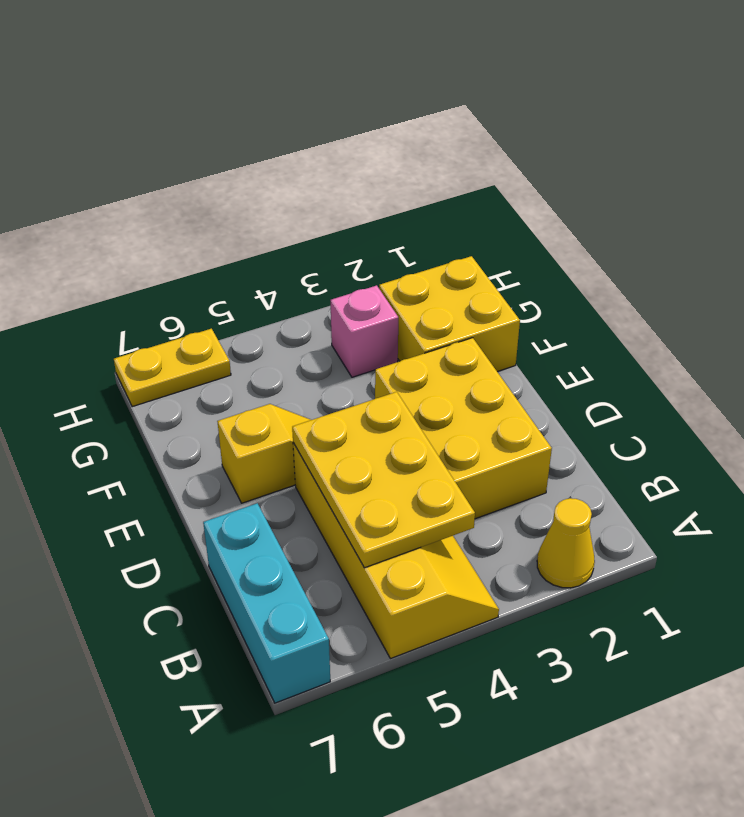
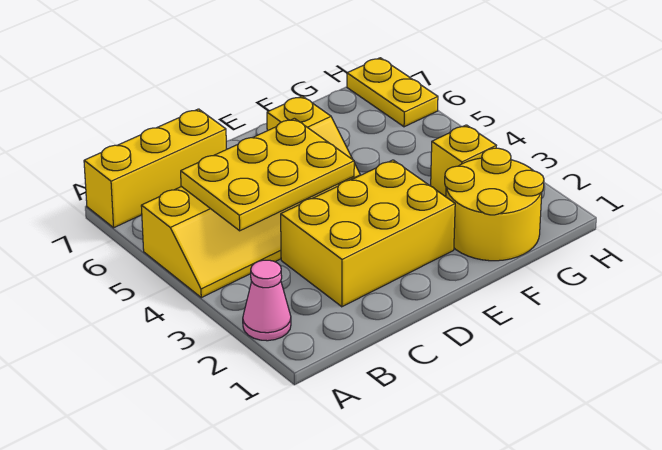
yellow cone A2 level 1 -> pink cone A2 level 1
cyan brick A7:C7 level 1 -> yellow brick A7:C7 level 1
yellow brick F1:G2 level 1 -> yellow round brick F1:G2 level 1
pink brick G3 level 1 -> yellow brick G3 level 1

